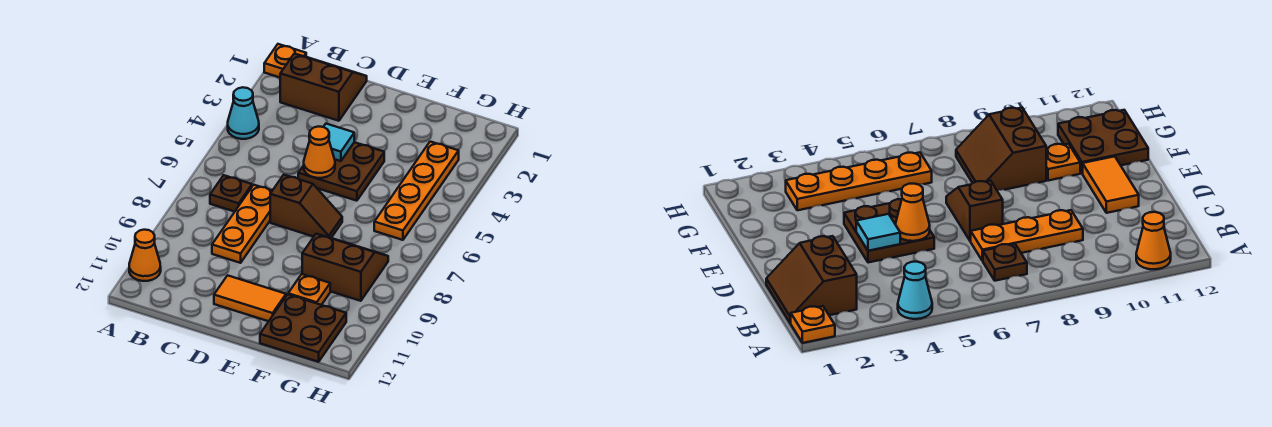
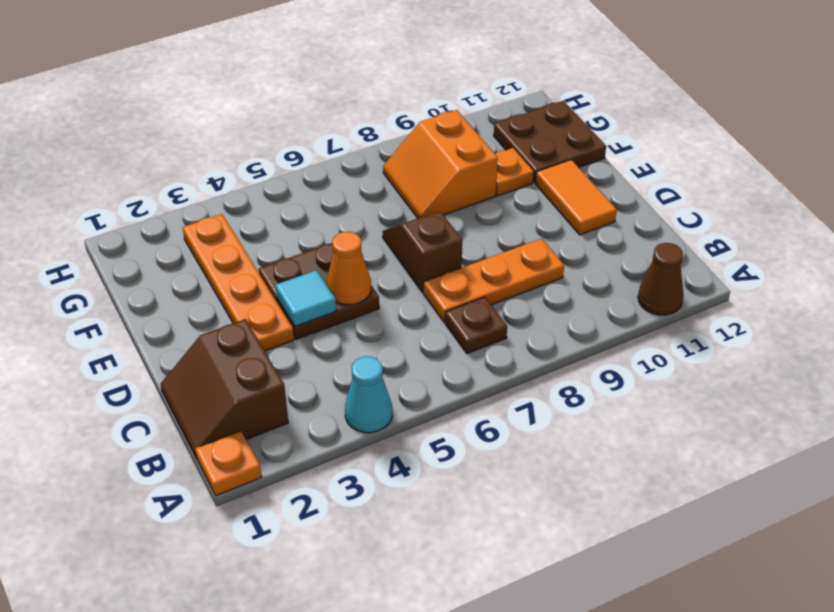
orange cone A11 level 1 -> brown cone A11 level 1
brown slope F8:G9 level 1 top 9 -> orange slope F8:G9 level 1 top 9
orange plate G3:G6 level 1 -> orange plate D3:G3 level 1

